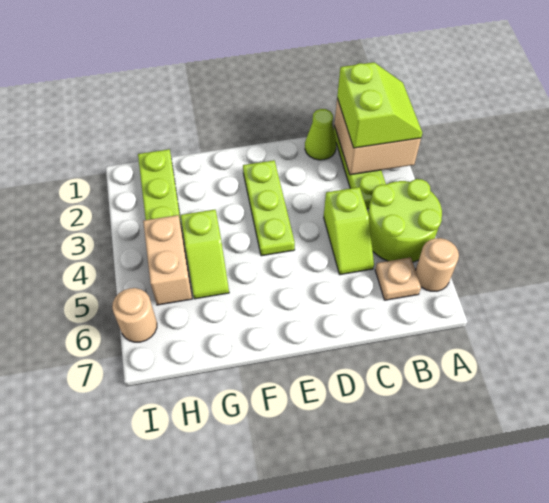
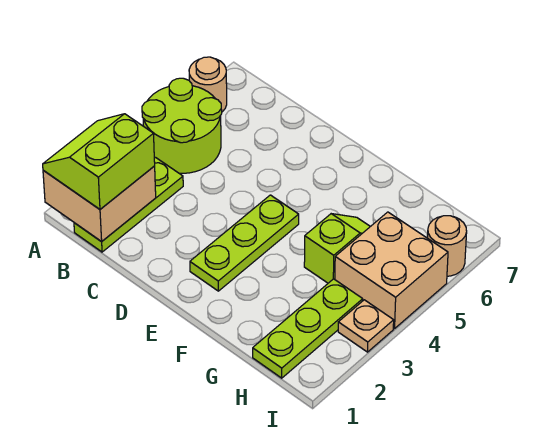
tan plate B6 level 1 -> tan plate I3 level 1
lime cone C1 level 1 -> none
lime slope C4:C5 level 1 top 4 -> none
tan brick H4:H5 level 1 -> tan brick H4:I5 level 1

